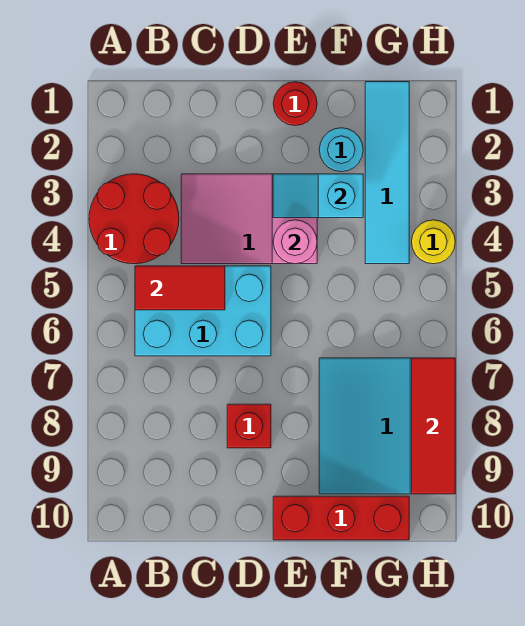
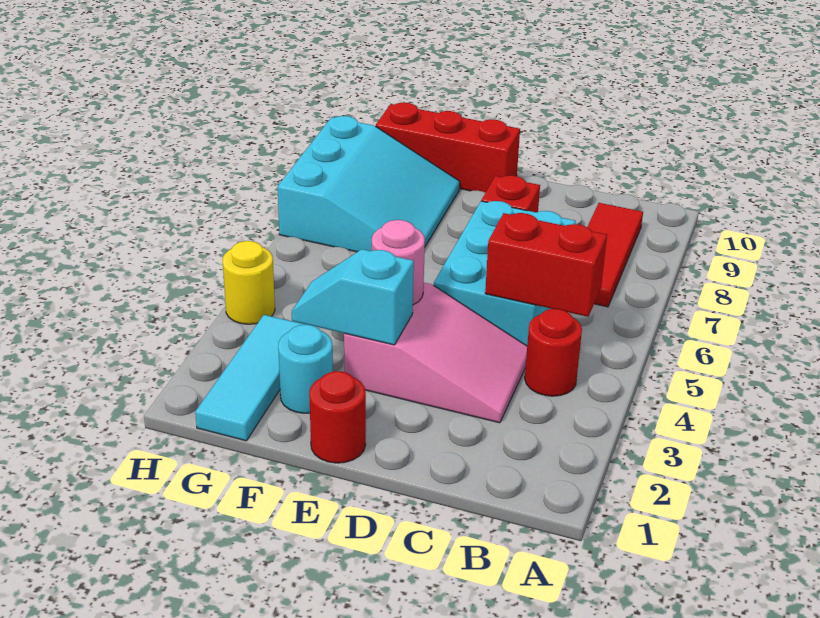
red round brick A3:B4 level 1 -> red round brick B4 level 1
cyan brick B5:D6 level 1 -> cyan brick C5:D7 level 1
red tile B5:C5 level 2 -> red brick B5:C5 level 2
cyan slope E3:F3 level 2 top F -> cyan slope E3:F3 level 2 top E
cyan tile G1:G4 level 1 -> cyan tile G1:G3 level 1
red tile H7:H9 level 2 -> red tile B7:B9 level 1

